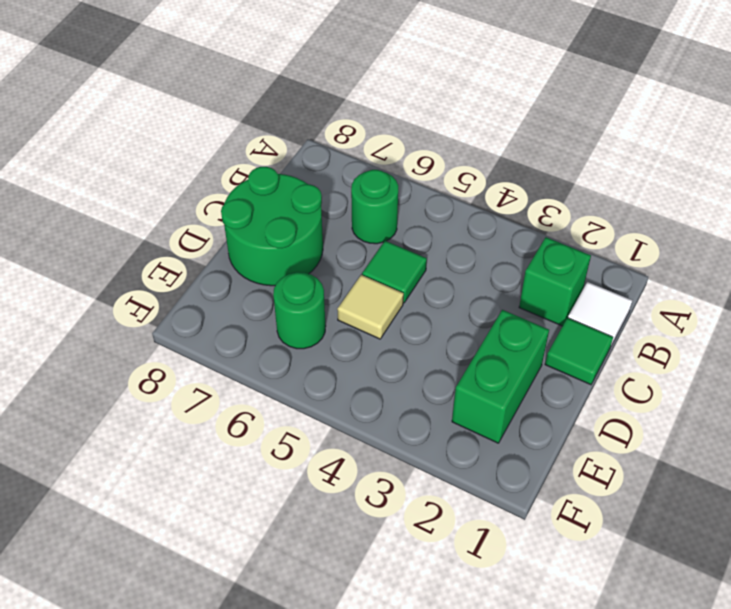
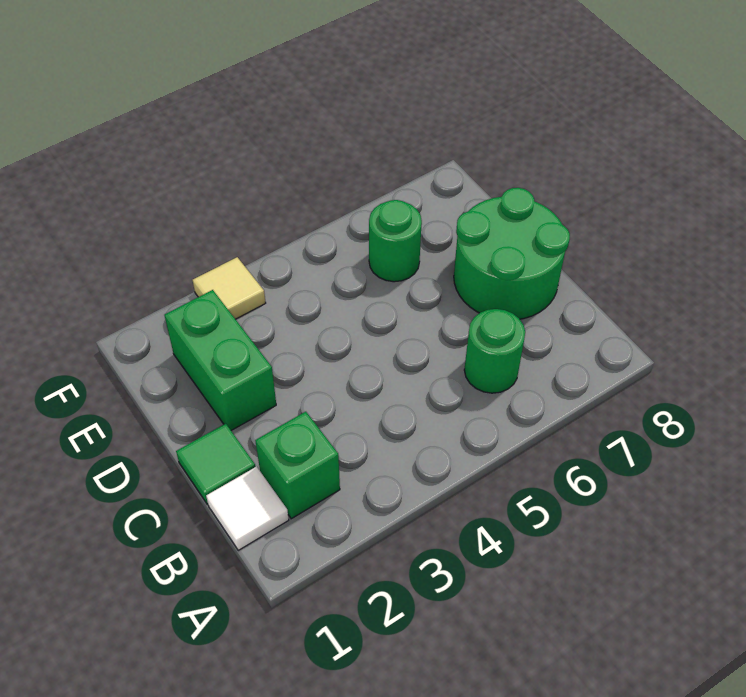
green tile C5 level 1 -> none
tan tile D5 level 1 -> tan tile F3 level 1

